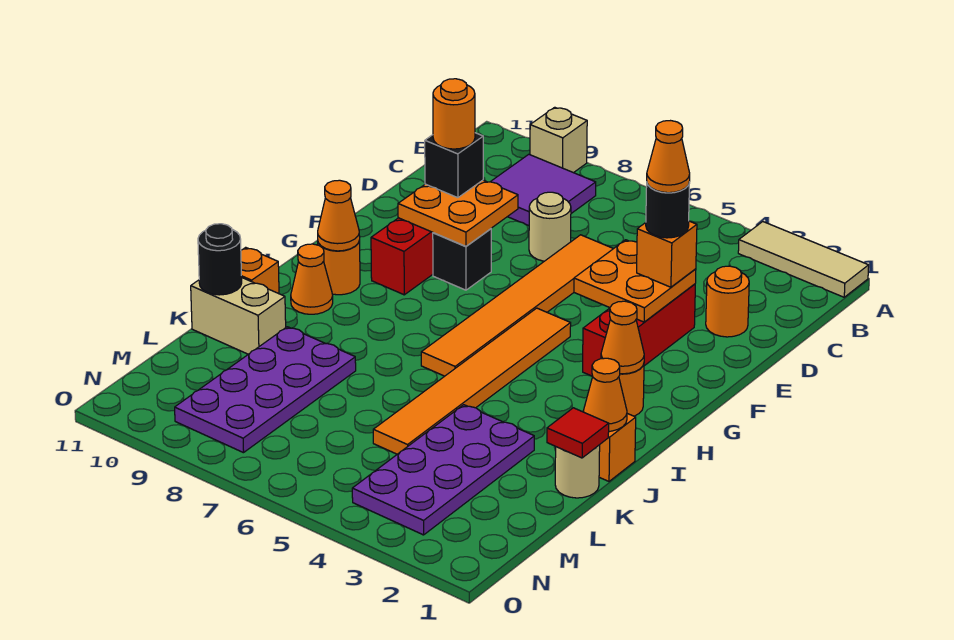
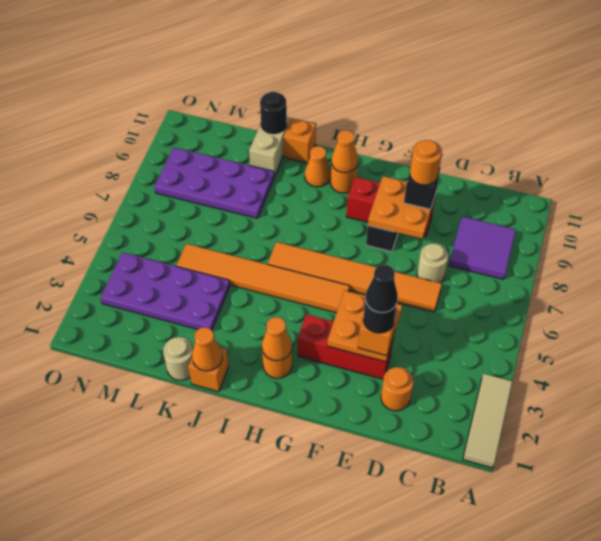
tan brick A9 level 1 -> none
orange cone E3 level 5 -> black cone E3 level 5
red tile K1 level 2 -> none

